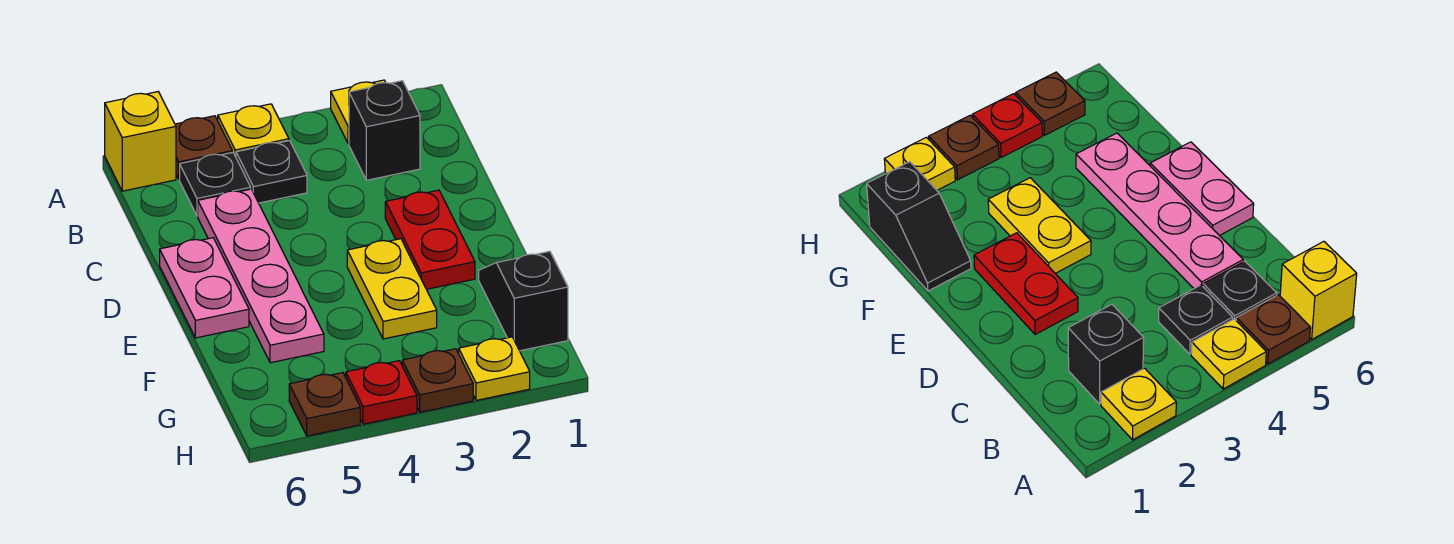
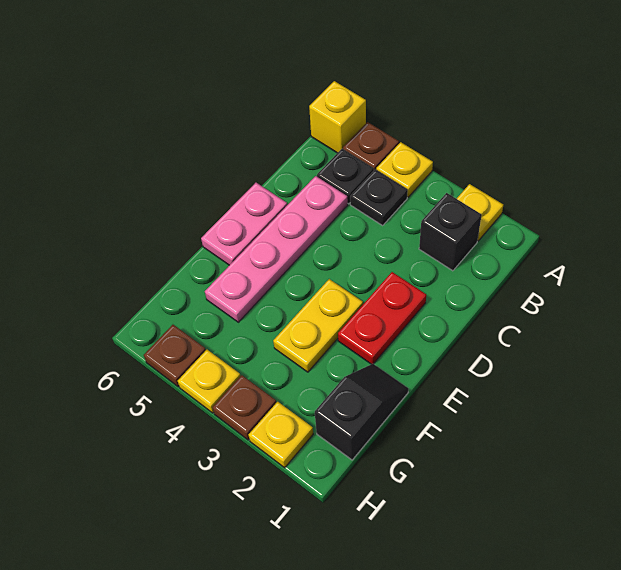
red plate H4 level 1 -> yellow plate H4 level 1

